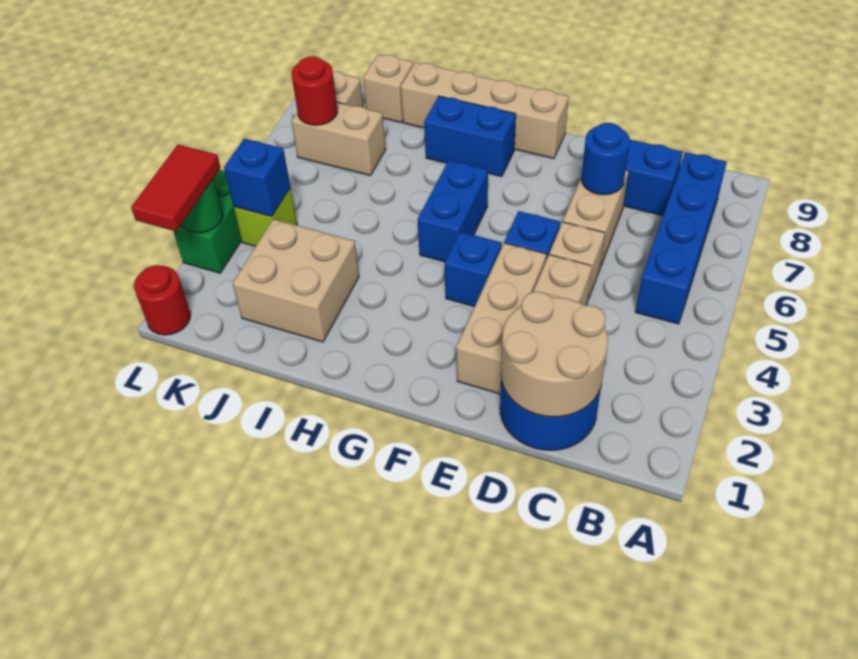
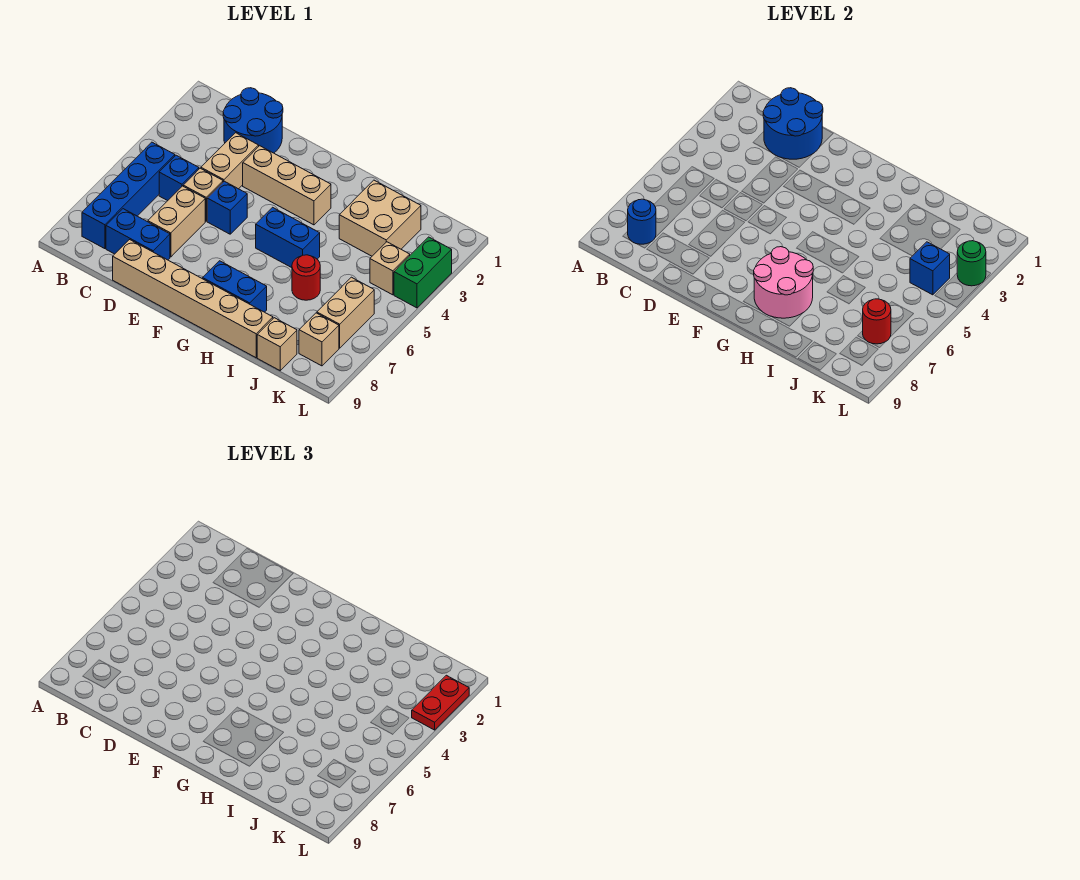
tan round brick C1:D2 level 2 -> blue round brick C1:D2 level 2
blue round brick D7 level 2 -> blue round brick B8 level 2
tan brick E2:E4 level 1 -> tan brick E3:G3 level 1
blue brick F4 level 1 -> blue brick C5 level 1
tan brick F9:I9 level 1 -> tan brick D9:I9 level 1
blue brick G5:G6 level 1 -> blue brick G5:H5 level 1
none -> pink round brick G7:H8 level 2
tan brick J7:K7 level 1 -> tan brick K6:K7 level 1
lime brick K4 level 1 -> tan brick K4 level 1
red round brick L1 level 1 -> red round brick I6 level 1
red tile L2:L3 level 3 -> red plate L2:L3 level 3

